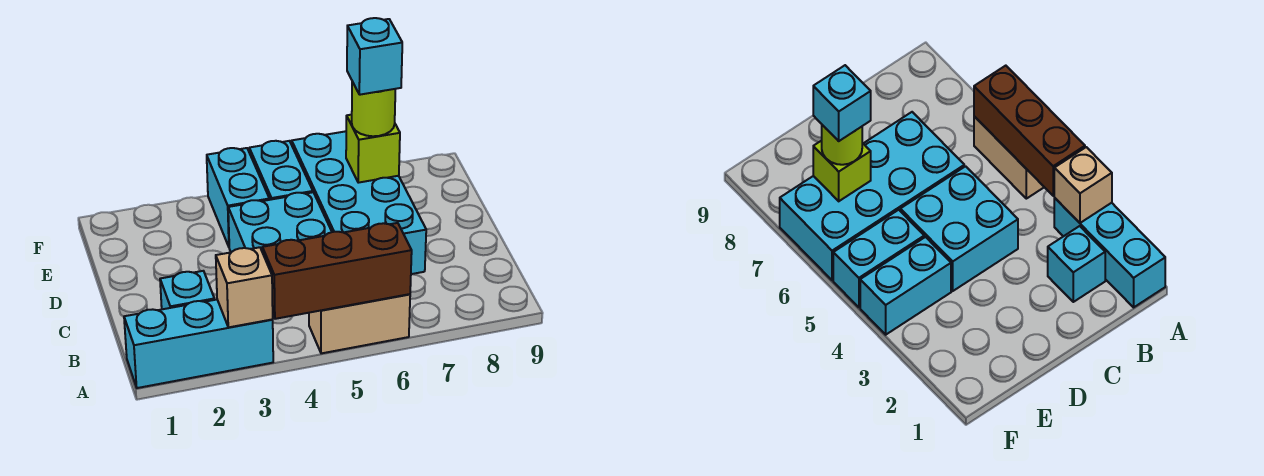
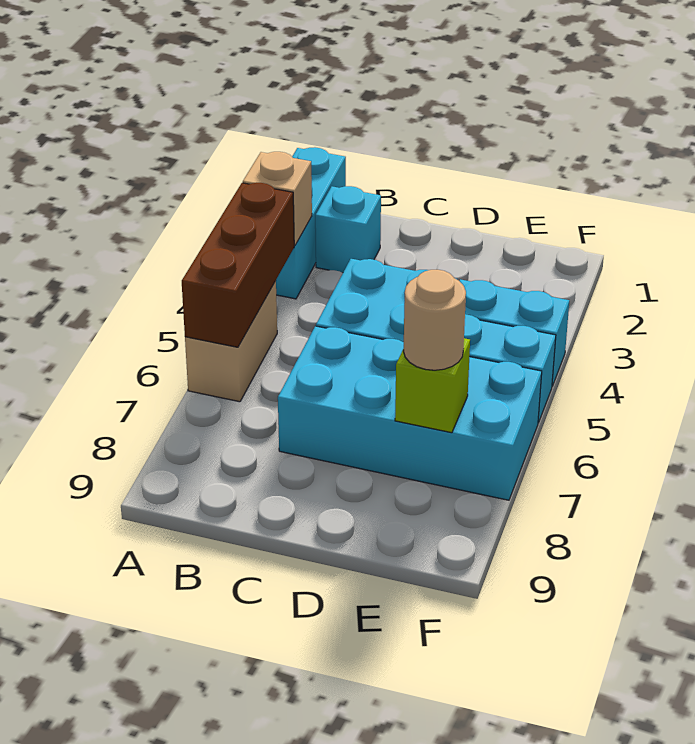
lime round brick E7 level 3 -> tan round brick E7 level 3
cyan brick E7 level 4 -> none

